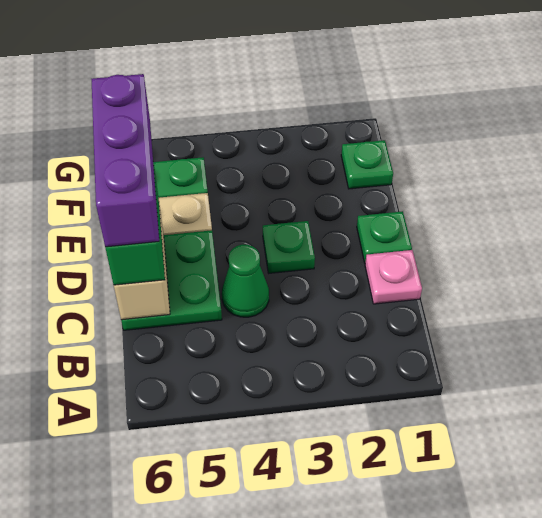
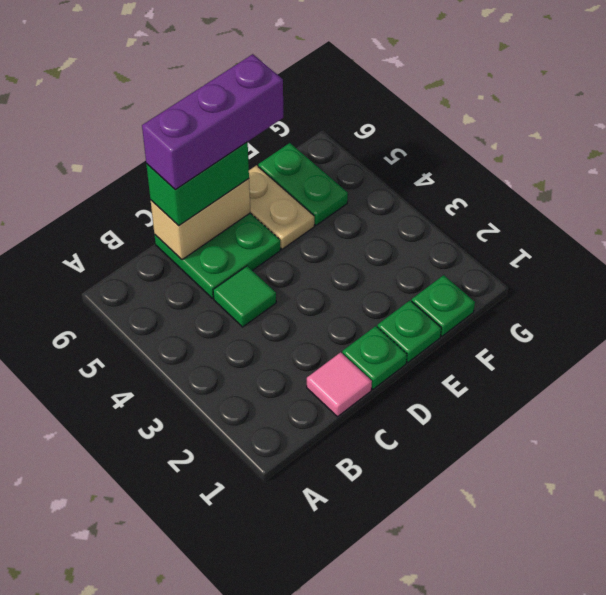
pink plate C1 level 1 -> pink tile C1 level 1
green cone C4 level 1 -> green tile C4 level 1
green plate D3 level 1 -> green plate E1 level 1

